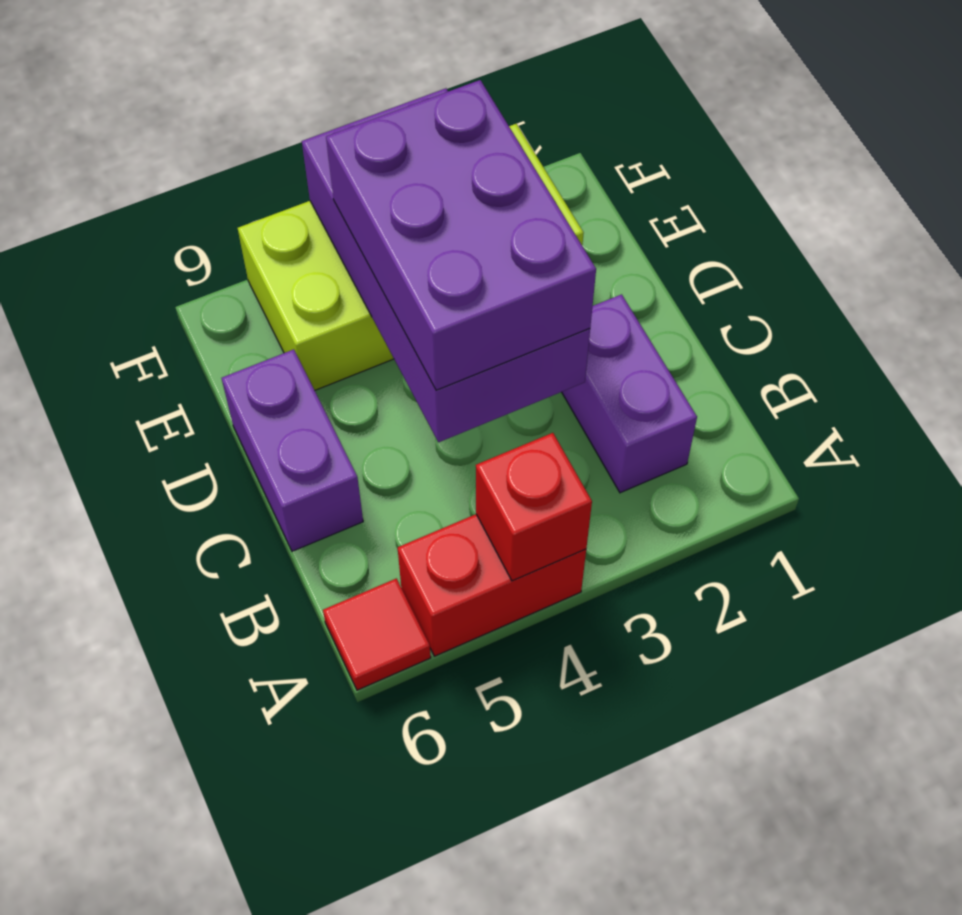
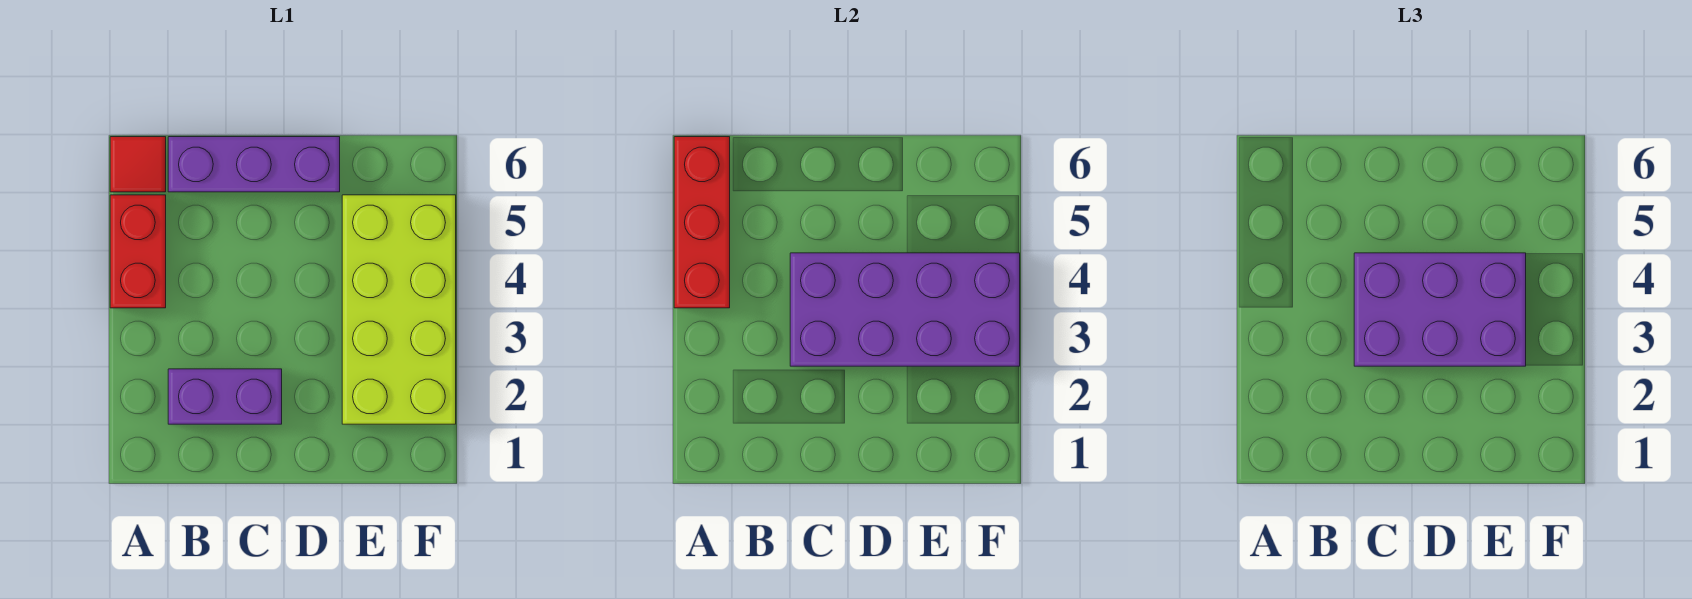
red brick A4 level 2 -> red brick A4:A6 level 2
purple brick C6:D6 level 1 -> purple brick B6:D6 level 1

